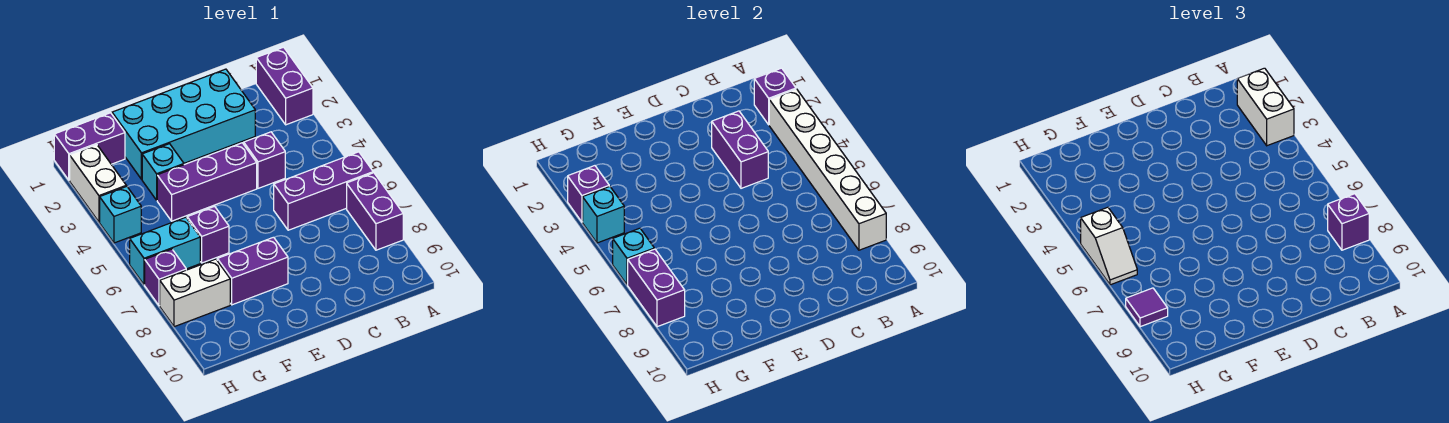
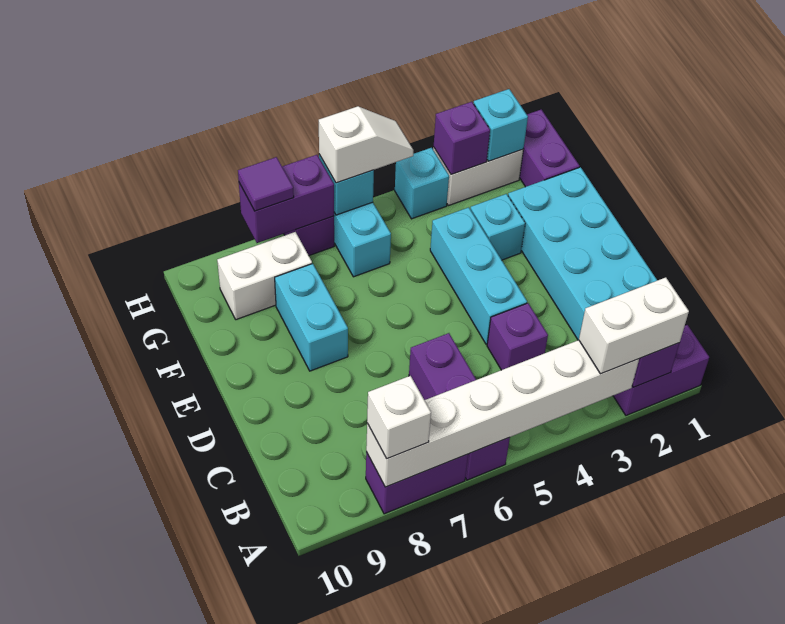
purple brick A8 level 3 -> white brick A8 level 3
purple brick C3:C4 level 2 -> none
purple brick D4:F4 level 1 -> cyan brick D4:F4 level 1
purple brick E8:F8 level 1 -> cyan brick E8:F8 level 1
purple brick F6 level 1 -> none
white brick G8:H8 level 1 -> white brick G8:G9 level 1
cyan brick H4 level 2 -> cyan brick H2 level 2
white slope H5:H6 level 3 top 5 -> white slope H5:H6 level 3 top 6

